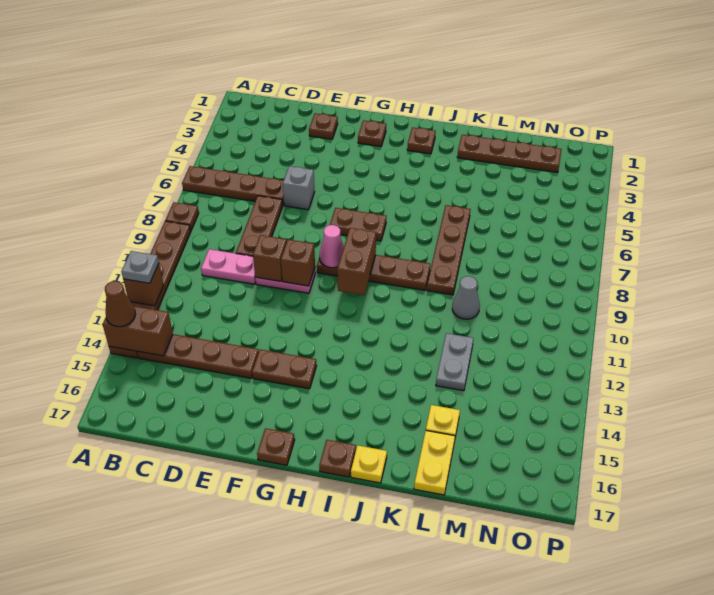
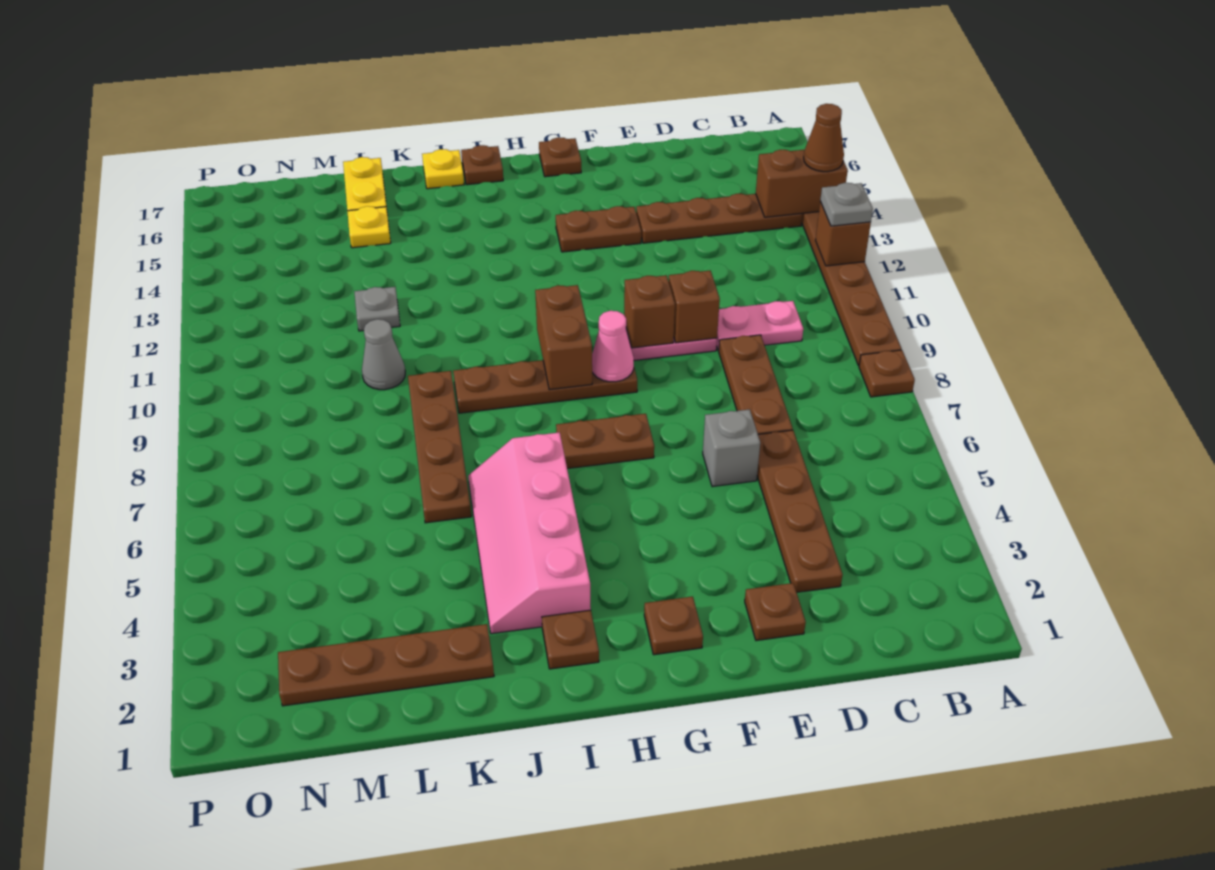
brown plate A6:D6 level 1 -> brown plate D3:D6 level 1
none -> pink slope I3:J6 level 1 top I
grey plate L12:L13 level 1 -> grey plate L12 level 1

